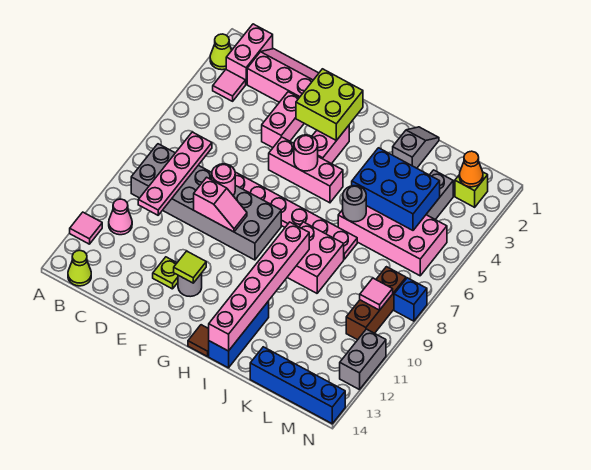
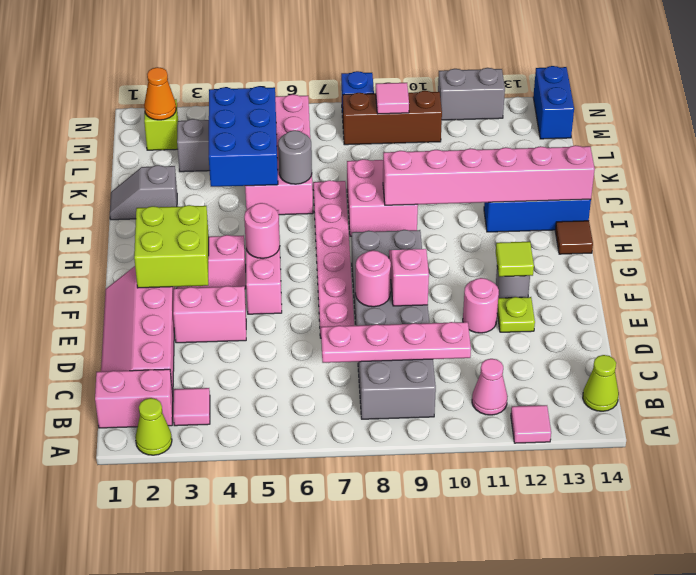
none -> pink round brick E11 level 1
blue brick K14:N14 level 1 -> blue brick M14:N14 level 1

